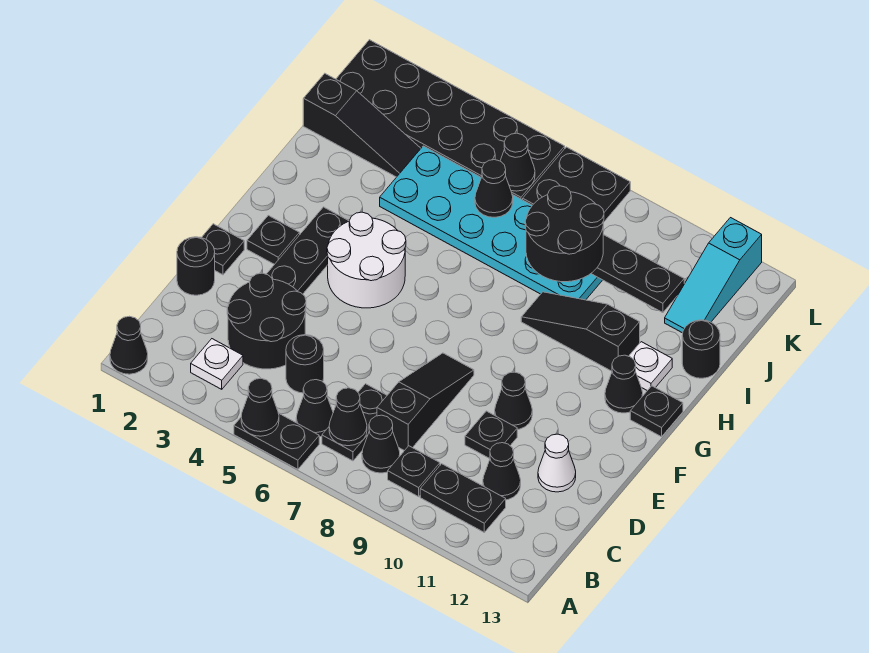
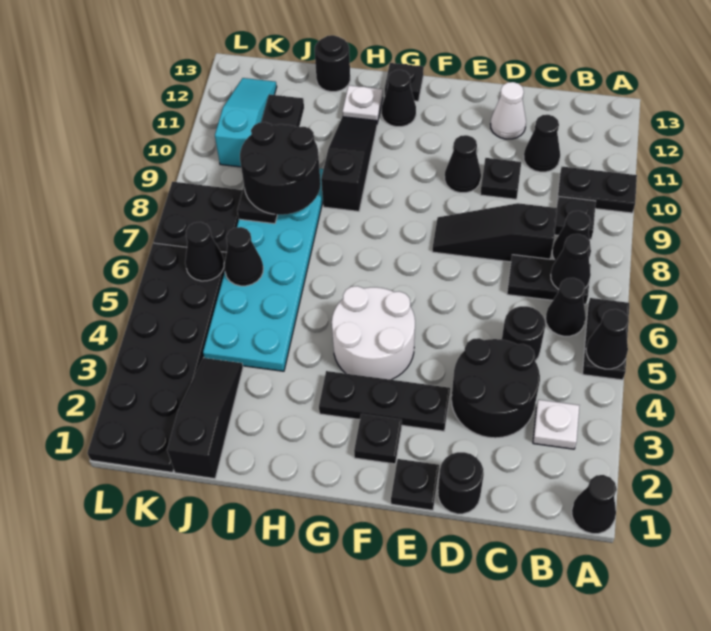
black plate B10:B11 level 1 -> black plate A10:B10 level 1
black slope H9:H11 level 1 top 11 -> black slope H9:H11 level 1 top 9
cyan slope J12:L12 level 1 top L -> cyan slope K10:K12 level 1 top 10

